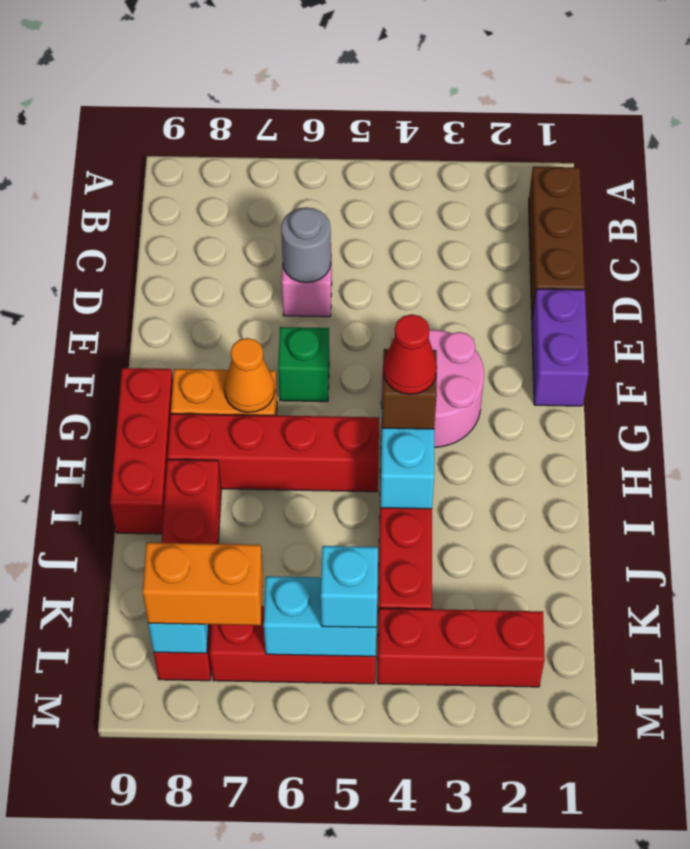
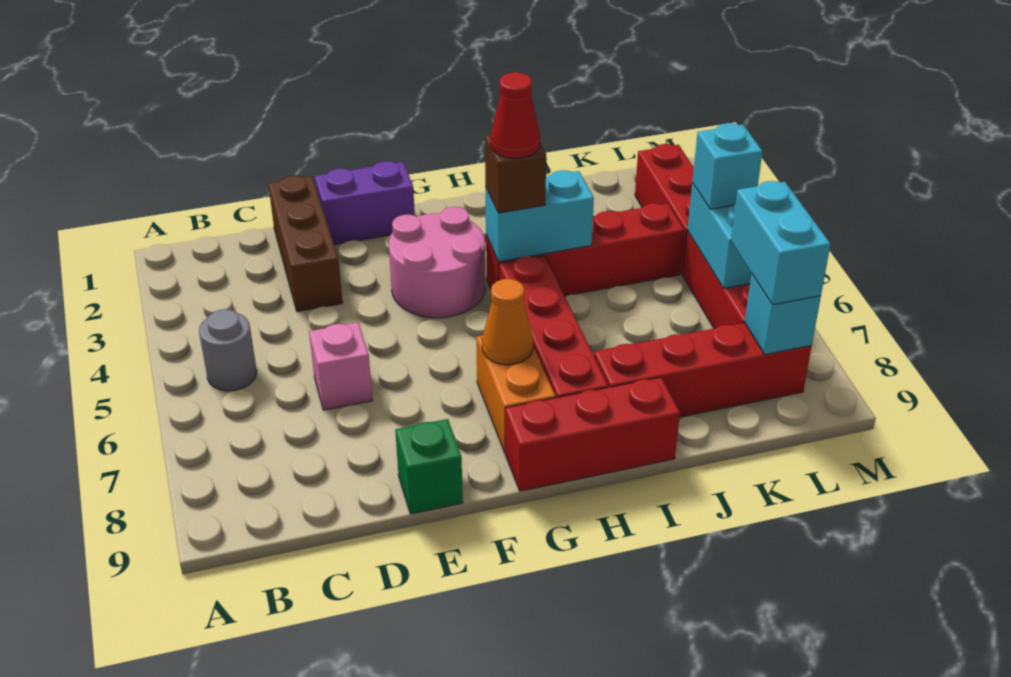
brown brick B1:D1 level 1 -> brown brick D1:D3 level 1
grey round brick D6 level 2 -> grey round brick B5 level 1
green brick F6 level 1 -> green brick E9 level 1
orange brick L7:L8 level 3 -> cyan brick L7:L8 level 3

